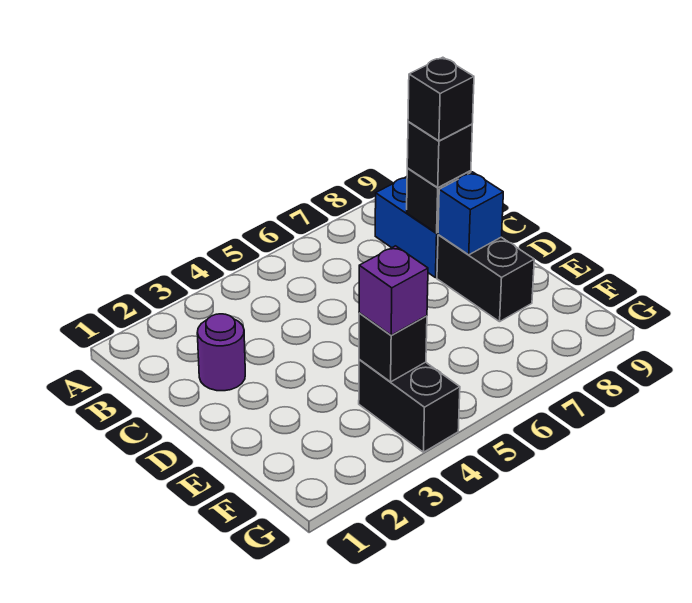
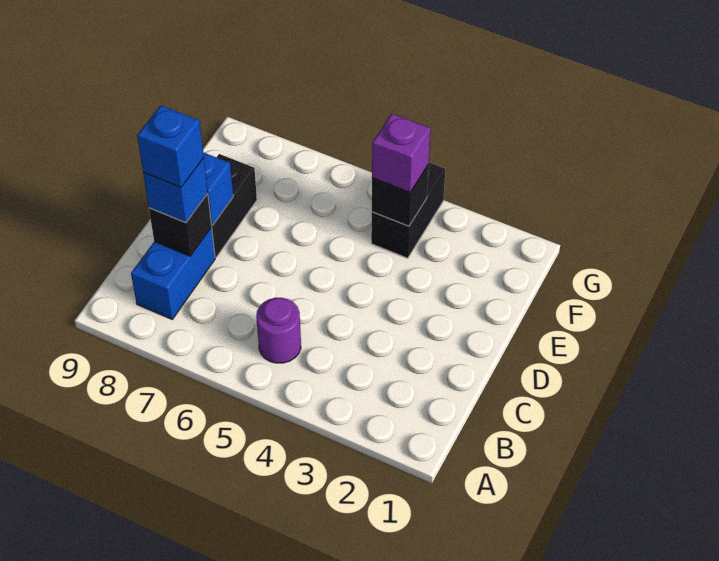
purple round brick C2 level 1 -> purple round brick B5 level 1
black brick C8 level 3 -> blue brick C8 level 3
black brick C8 level 4 -> blue brick C8 level 4

